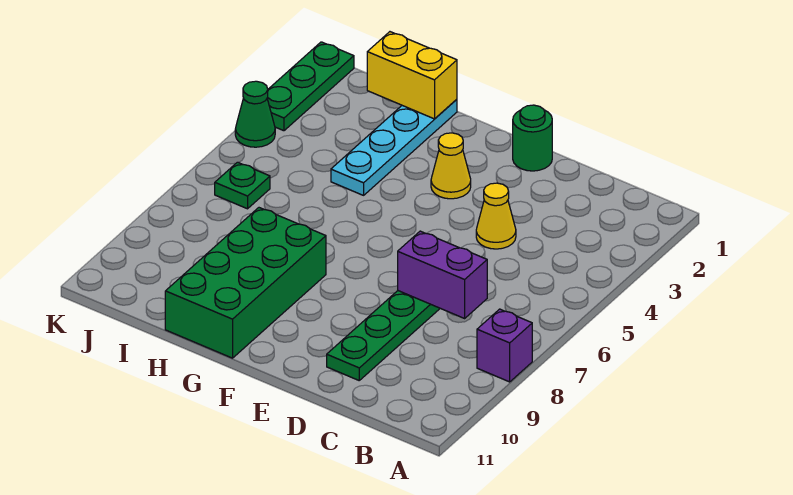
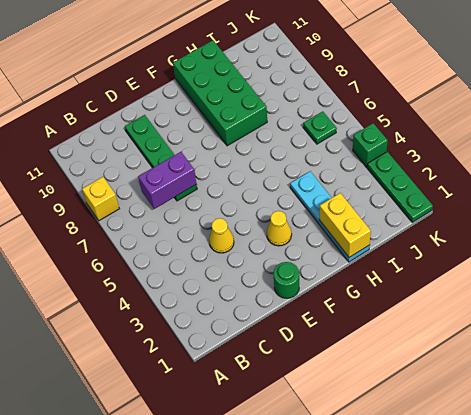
purple brick A8 level 1 -> yellow brick A8 level 1
yellow brick H1:I1 level 2 -> yellow brick H1:H2 level 2
green cone K4 level 1 -> green brick K4 level 1

